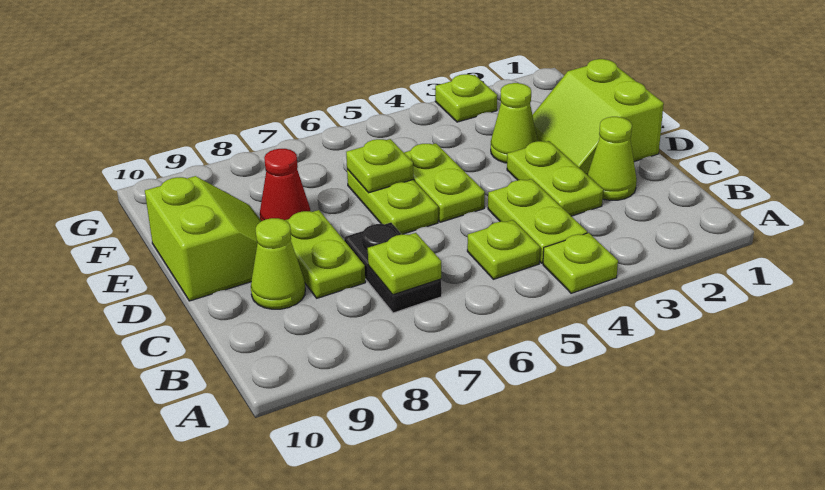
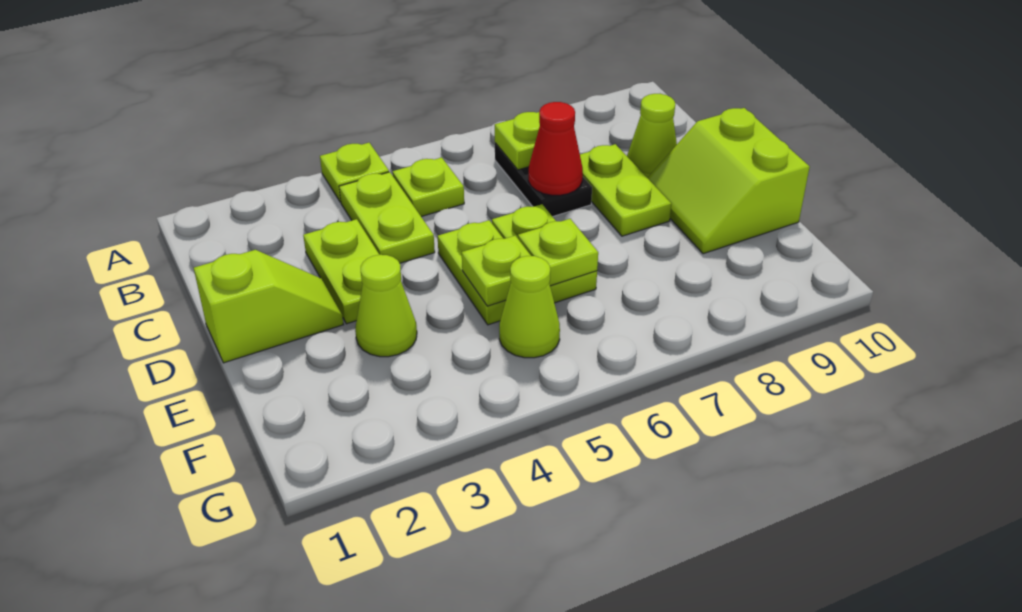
lime cone C2 level 1 -> lime cone F5 level 1
lime slope D1:E2 level 1 top 1 -> lime slope D1:D2 level 1 top 1
red cone E8 level 1 -> red cone C7 level 2
lime plate G3 level 1 -> lime plate E5 level 2

